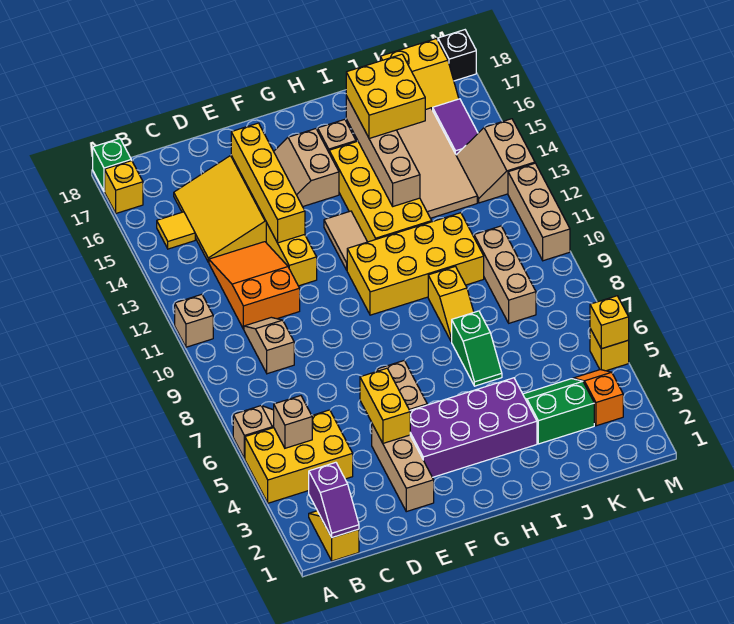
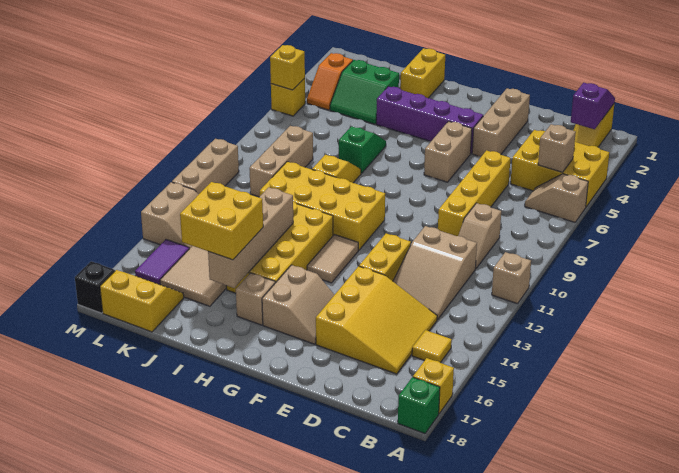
orange slope C11:D13 level 1 top 11 -> tan slope C11:D13 level 1 top 11
yellow brick E4:E5 level 2 -> yellow brick I1:I2 level 1
yellow brick E13:E16 level 2 -> yellow brick D6:D9 level 1
purple brick F3:I4 level 1 -> purple brick F4:I4 level 1

